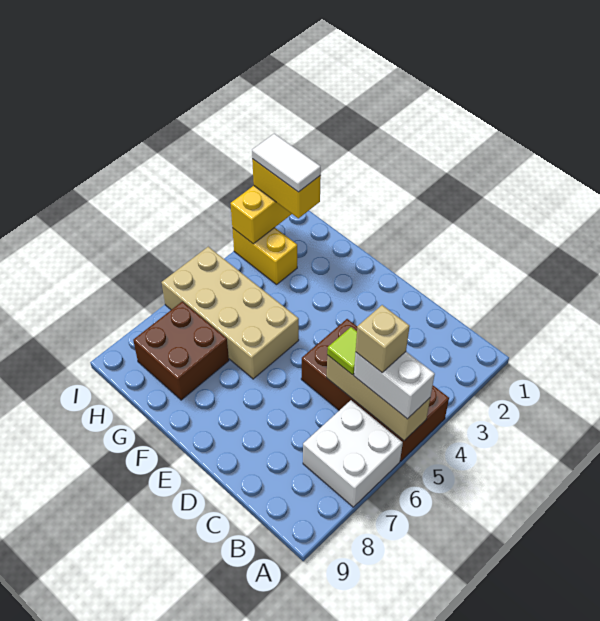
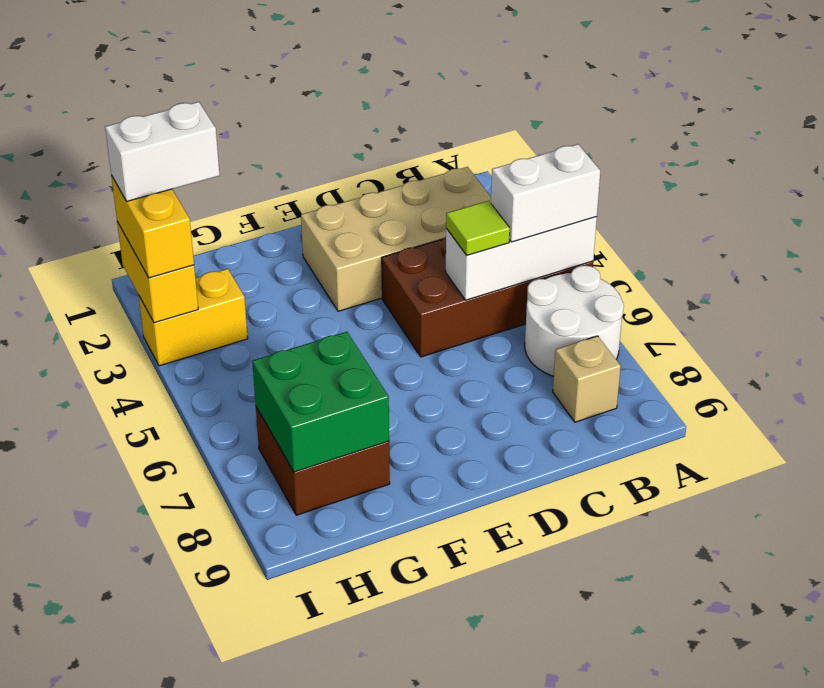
tan brick A5:C5 level 2 -> white brick A5:C5 level 2
white brick A6:B7 level 1 -> white round brick A6:B7 level 1
tan brick B5 level 4 -> tan brick B8 level 1
tan brick F5:I6 level 1 -> tan brick B2:E3 level 1
none -> green brick G7:H8 level 2
yellow brick H2:I2 level 3 -> yellow brick I2:I3 level 3
white tile H2:I2 level 4 -> white brick H2:I2 level 4

